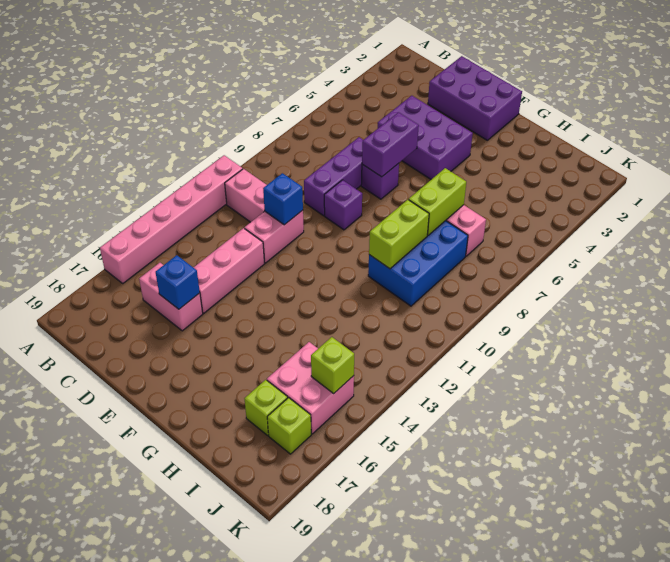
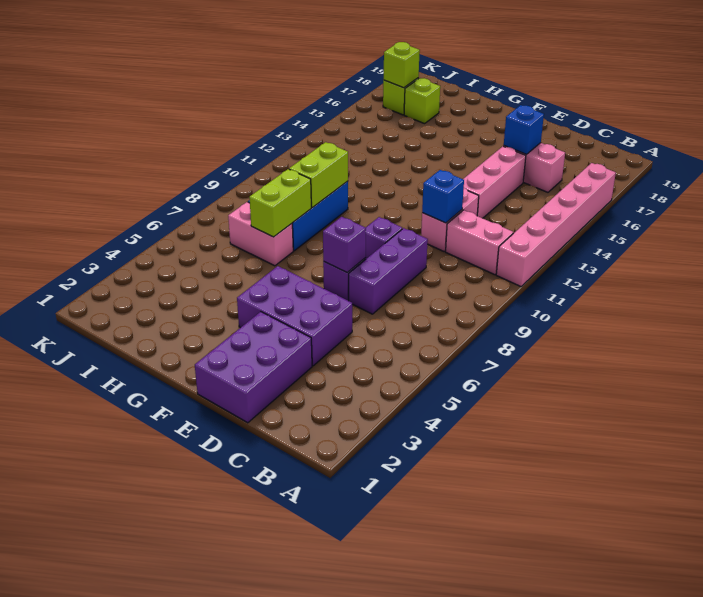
purple brick D1:F2 level 1 -> purple brick D1:E3 level 1
purple brick E6:E7 level 2 -> purple brick E7 level 2
pink brick I15:J16 level 1 -> none
lime brick J15 level 2 -> lime brick J17 level 2

